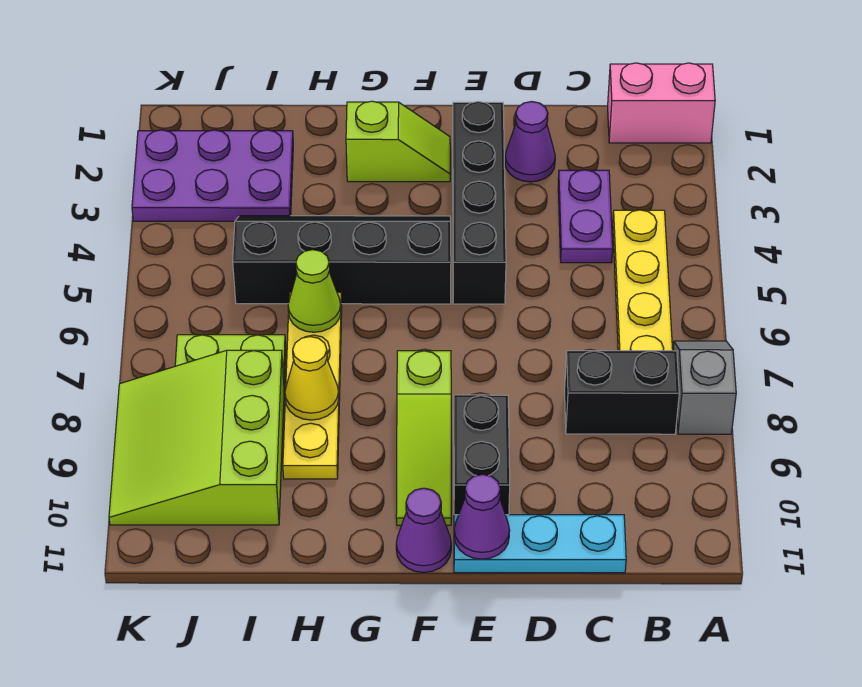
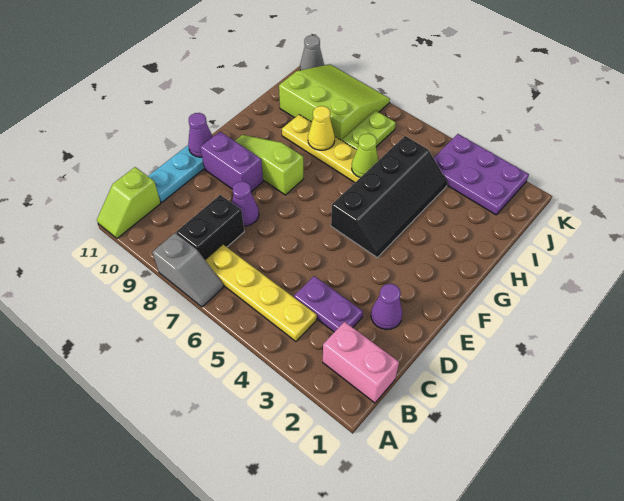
pink brick A1:B1 level 1 -> pink brick B1:B2 level 1
black brick E2:E5 level 1 -> none
black brick E9:E10 level 1 -> purple brick E9:E10 level 1
lime slope F2:G2 level 1 top G -> lime slope A11:B11 level 1 top B
purple cone F11 level 1 -> purple cone D8 level 1
purple plate I2:K3 level 1 -> purple plate J2:K4 level 1
none -> grey cone K11 level 1

